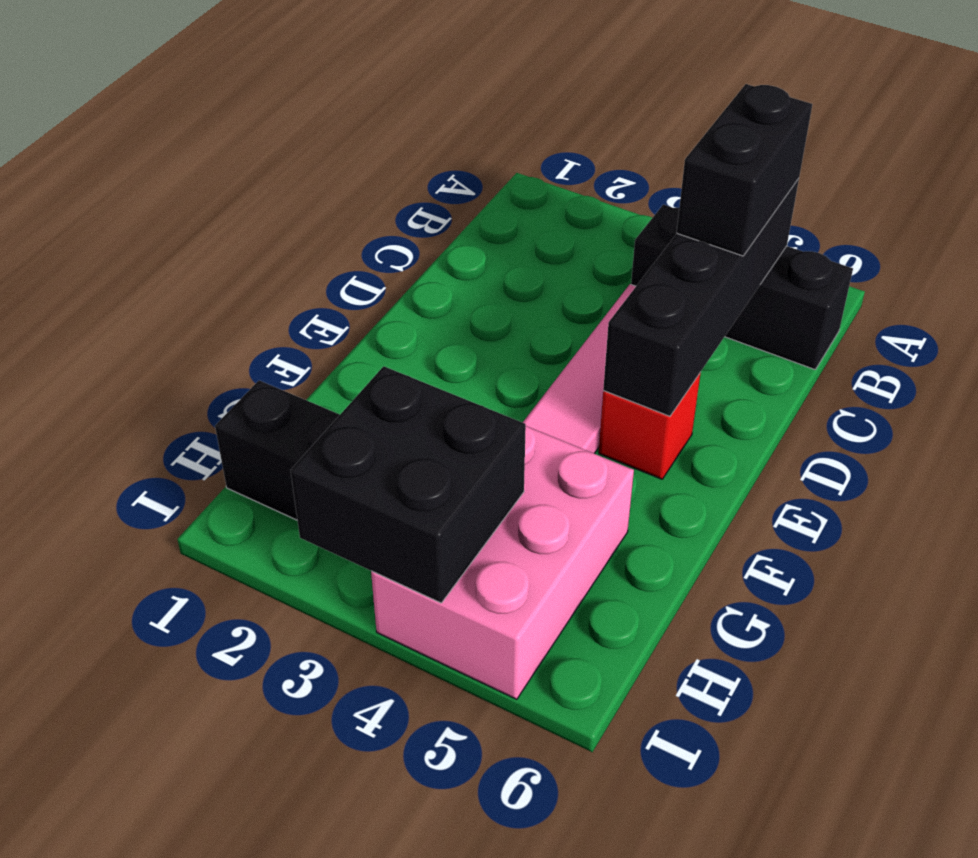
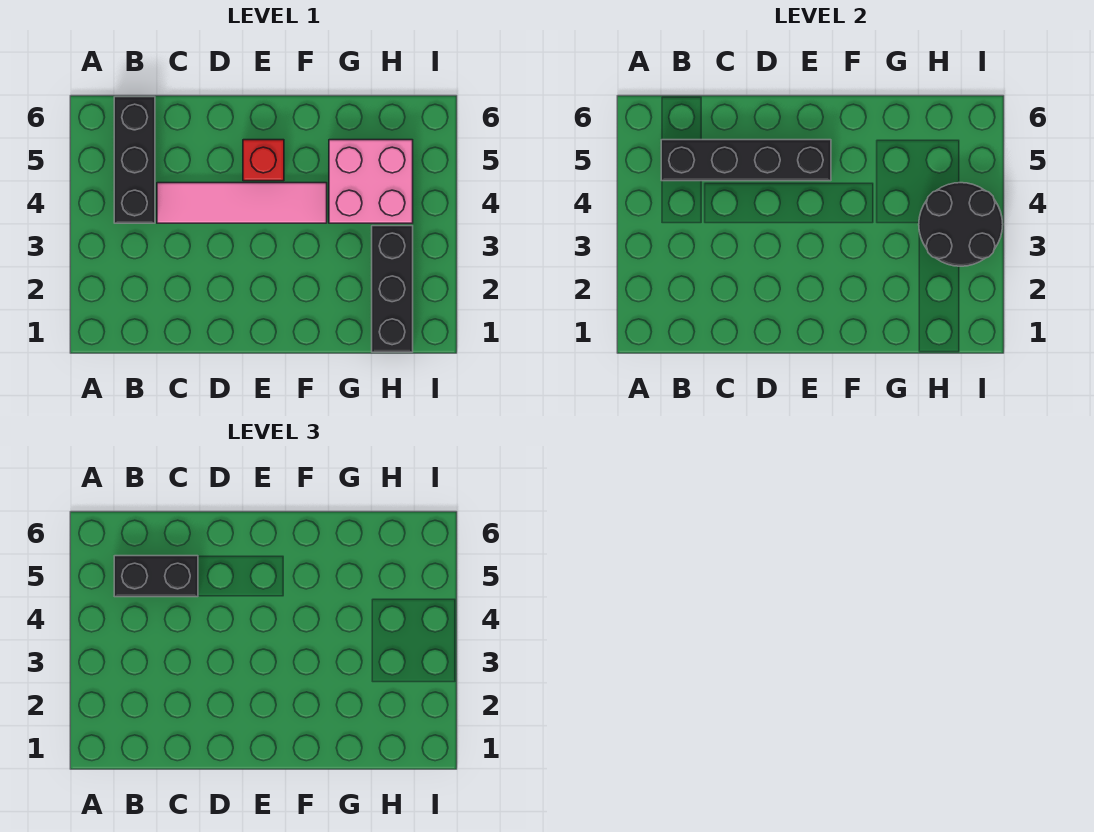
pink brick G4:I5 level 1 -> pink brick G4:H5 level 1
black brick H3:I4 level 2 -> black round brick H3:I4 level 2

